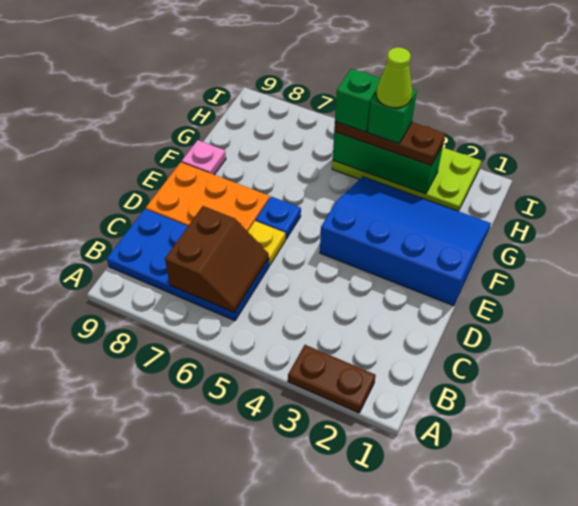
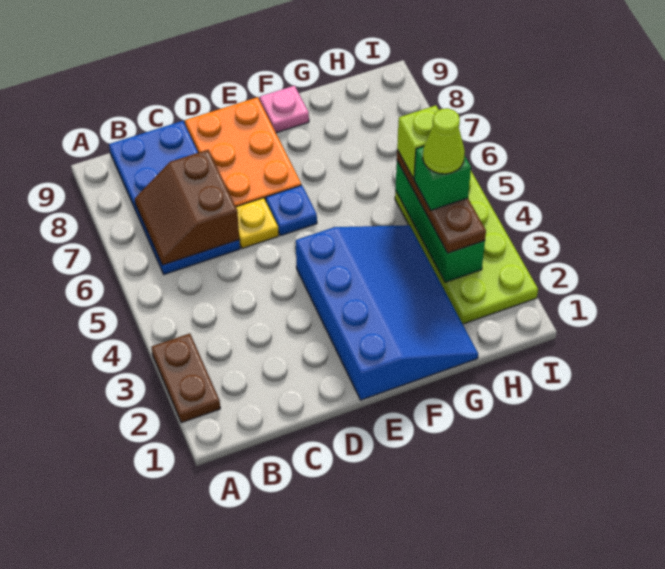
brown slope B6:C7 level 2 top 7 -> brown slope B6:C7 level 2 top C
green brick H5 level 4 -> lime brick H5 level 4

